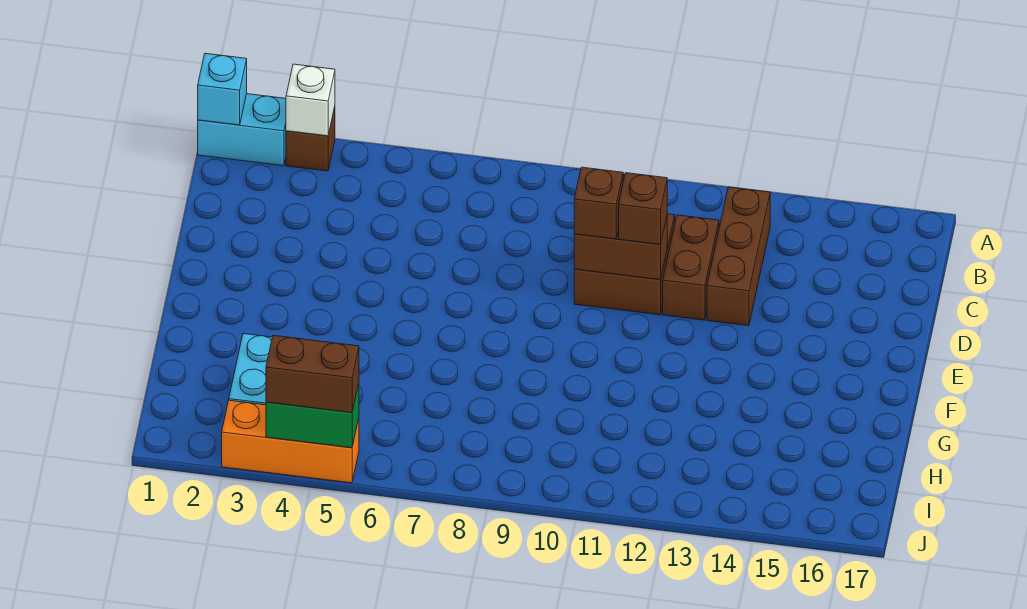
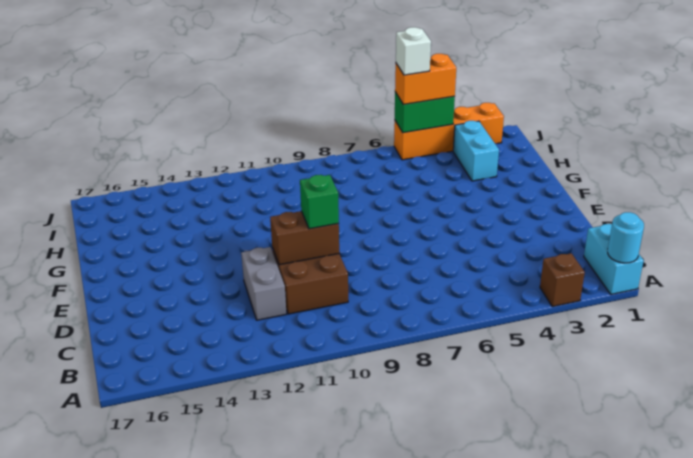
cyan brick A1:A2 level 1 -> cyan brick A1:B1 level 1
cyan brick A1 level 2 -> cyan round brick A1 level 2
white brick A3 level 2 -> white brick J5 level 4
brown brick B13:D13 level 1 -> none
brown brick C12:D12 level 1 -> grey brick C12:D12 level 1
brown brick D10 level 3 -> green brick D10 level 3
brown brick D11 level 3 -> none
orange brick J3:J5 level 1 -> orange brick J2:J5 level 1
brown brick J4:J5 level 3 -> orange brick J4:J5 level 3

